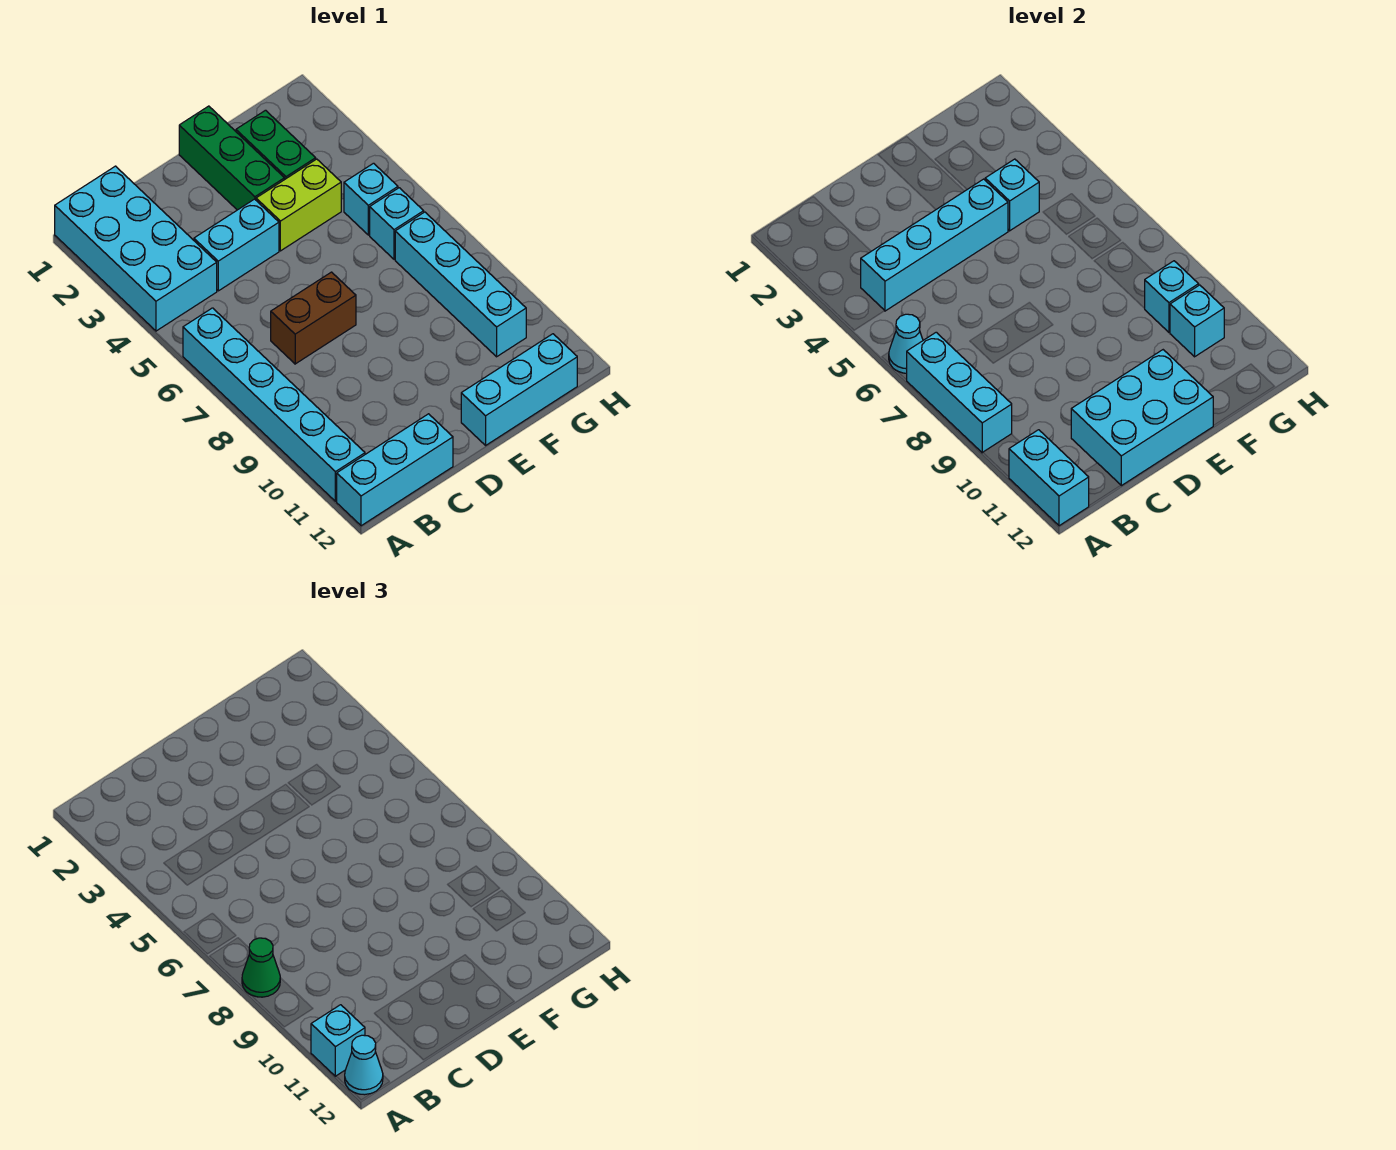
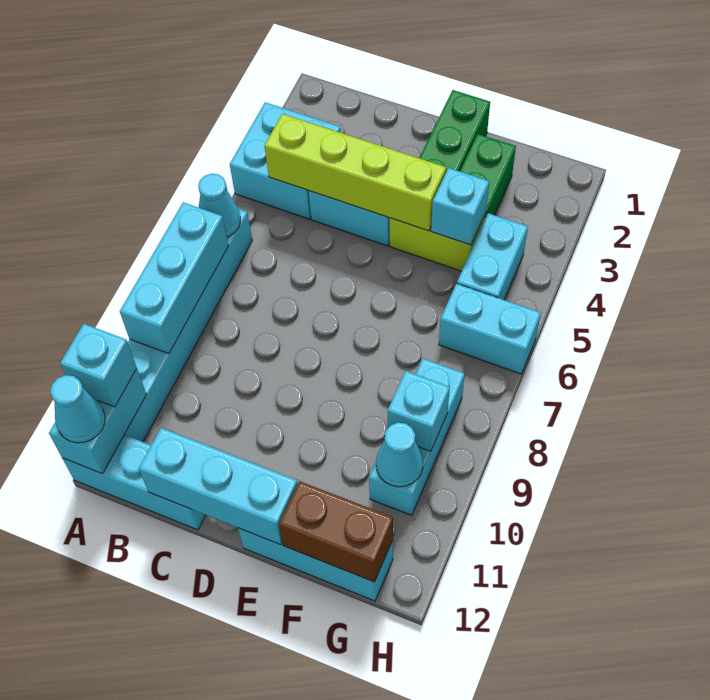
cyan brick A1:B4 level 1 -> cyan brick A3:B4 level 1
green cone A8 level 3 -> none
cyan brick B4:E4 level 2 -> lime brick B4:E4 level 2
brown brick C7:D7 level 1 -> brown brick F12:G12 level 2
cyan brick C11:E12 level 2 -> cyan brick C12:E12 level 2
cyan brick G5 level 1 -> cyan brick G4:G5 level 1
cyan brick G6 level 1 -> cyan brick G6:H6 level 1
cyan brick G7:G10 level 1 -> cyan brick G8:G10 level 1
cyan brick G10 level 2 -> cyan cone G10 level 2

